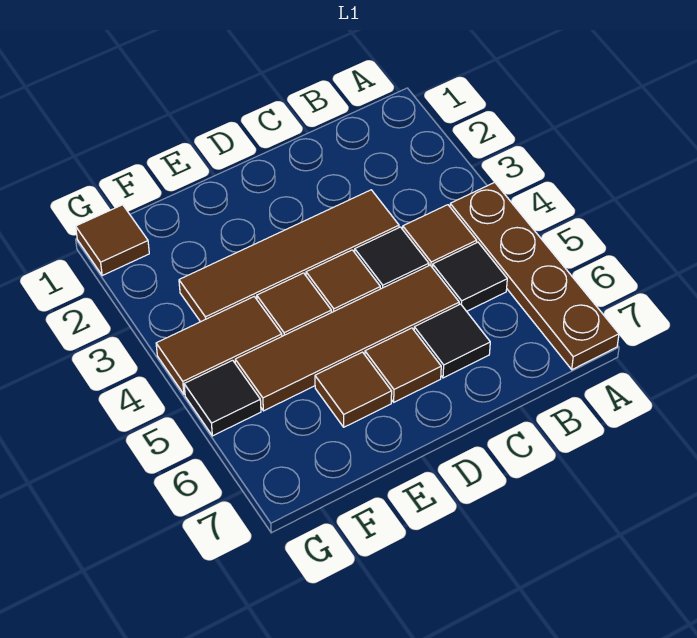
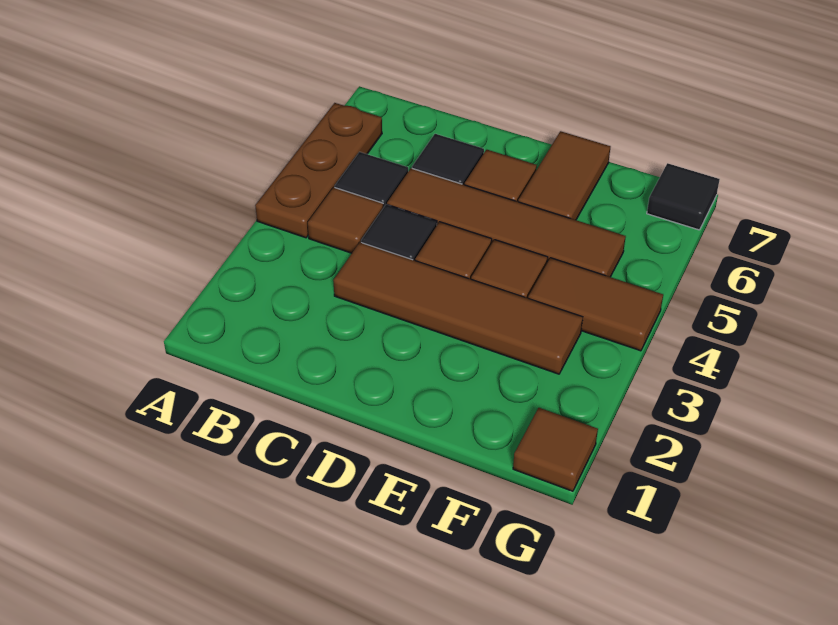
brown plate A4:A7 level 1 -> brown plate A4:A6 level 1
brown tile E6 level 1 -> brown tile E6:E7 level 1
black tile G5 level 1 -> black tile G7 level 1

